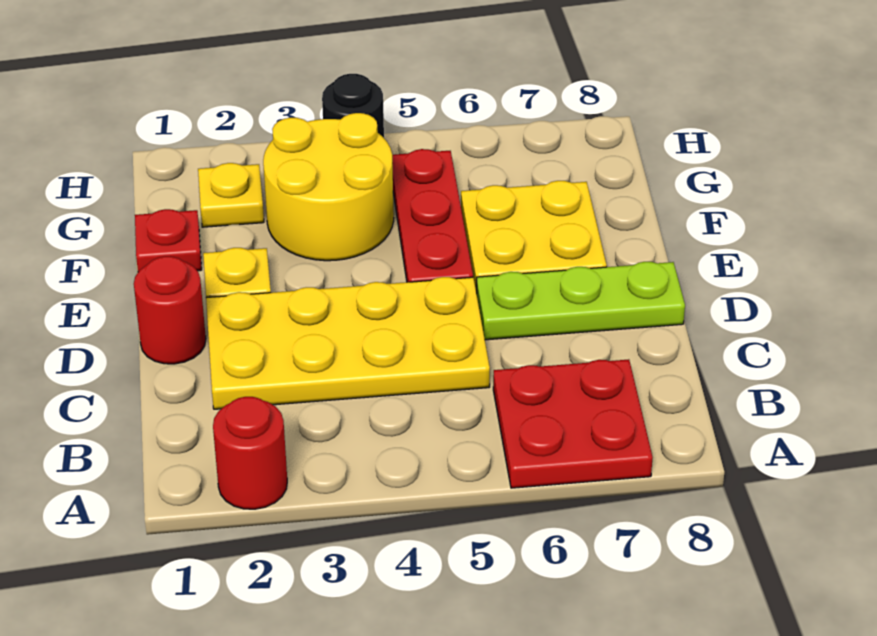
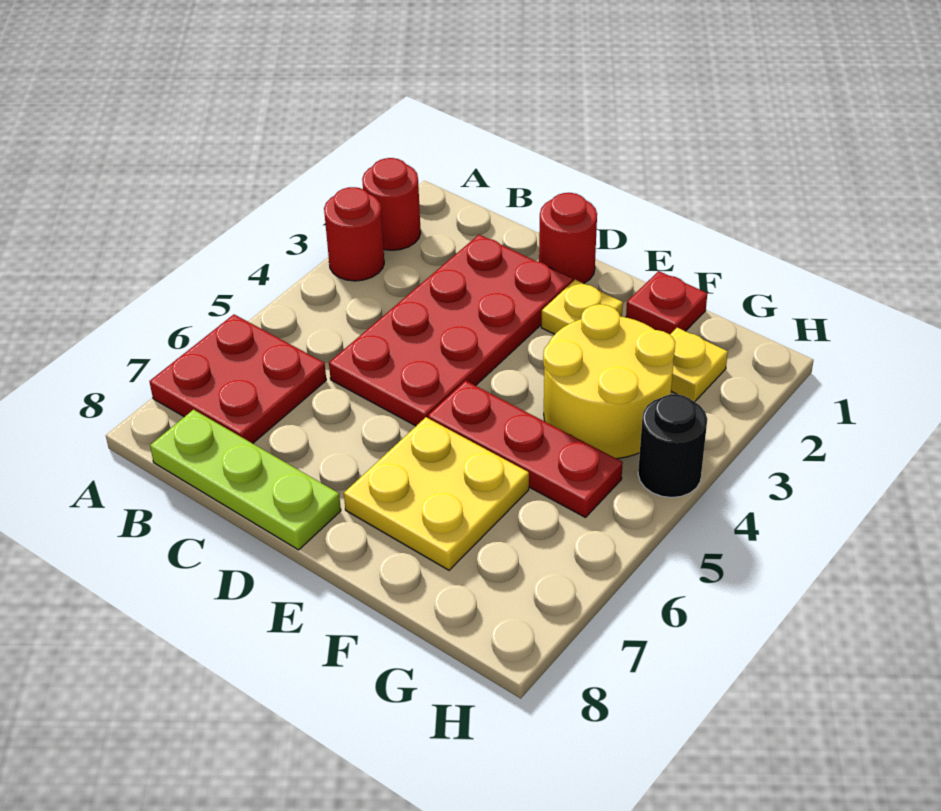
none -> red round brick A3 level 1
yellow plate C2:D5 level 1 -> red plate C2:D5 level 1
lime plate D6:D8 level 1 -> lime plate B8:D8 level 1

